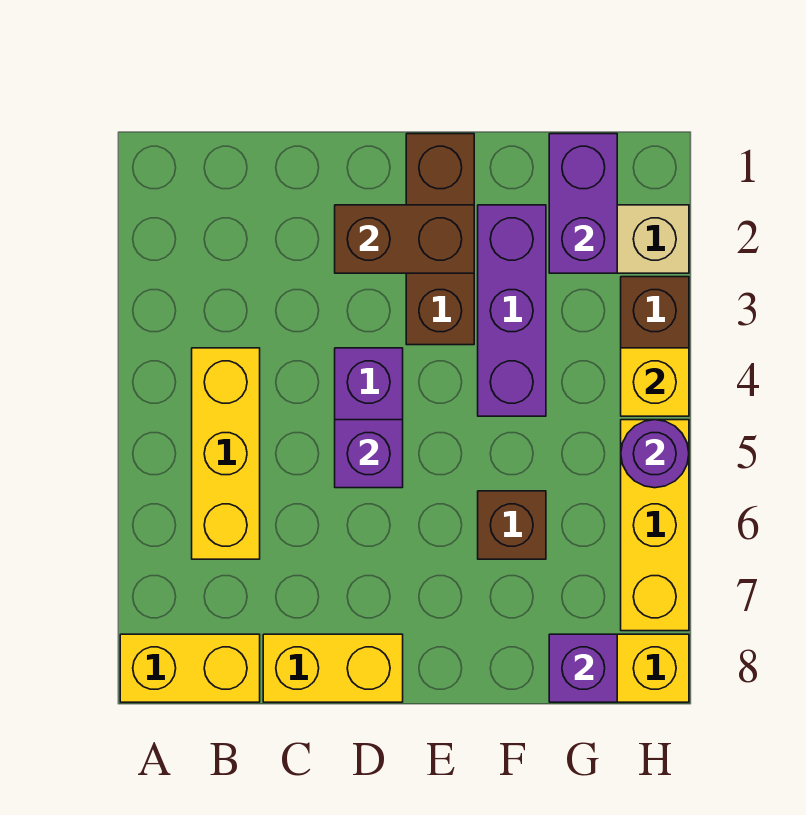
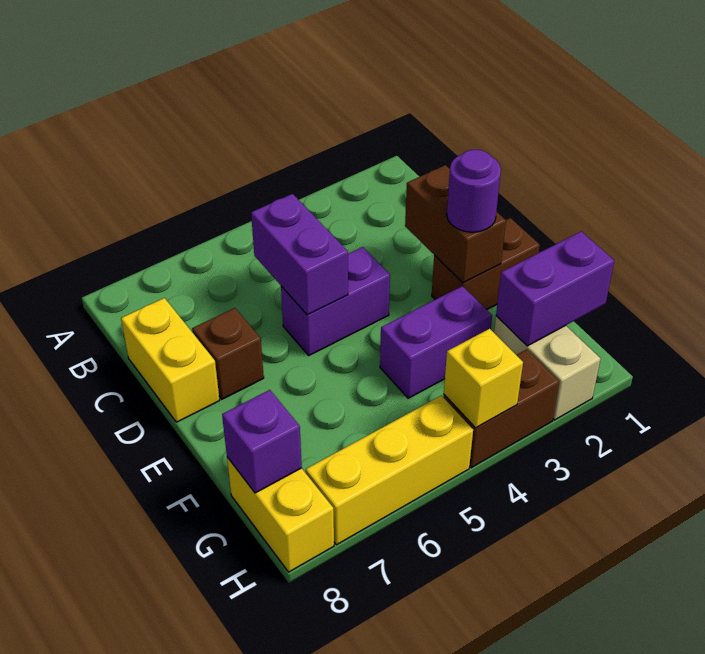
yellow brick A8:B8 level 1 -> none
yellow brick B4:B6 level 1 -> none
purple brick D5 level 2 -> purple brick C5:D5 level 2
brown brick E1:E3 level 1 -> brown brick E1:E2 level 1
purple brick F2:F4 level 1 -> purple brick F3:F4 level 1
brown brick F6 level 1 -> brown brick D7 level 1
purple round brick H5 level 2 -> purple round brick E2 level 3

